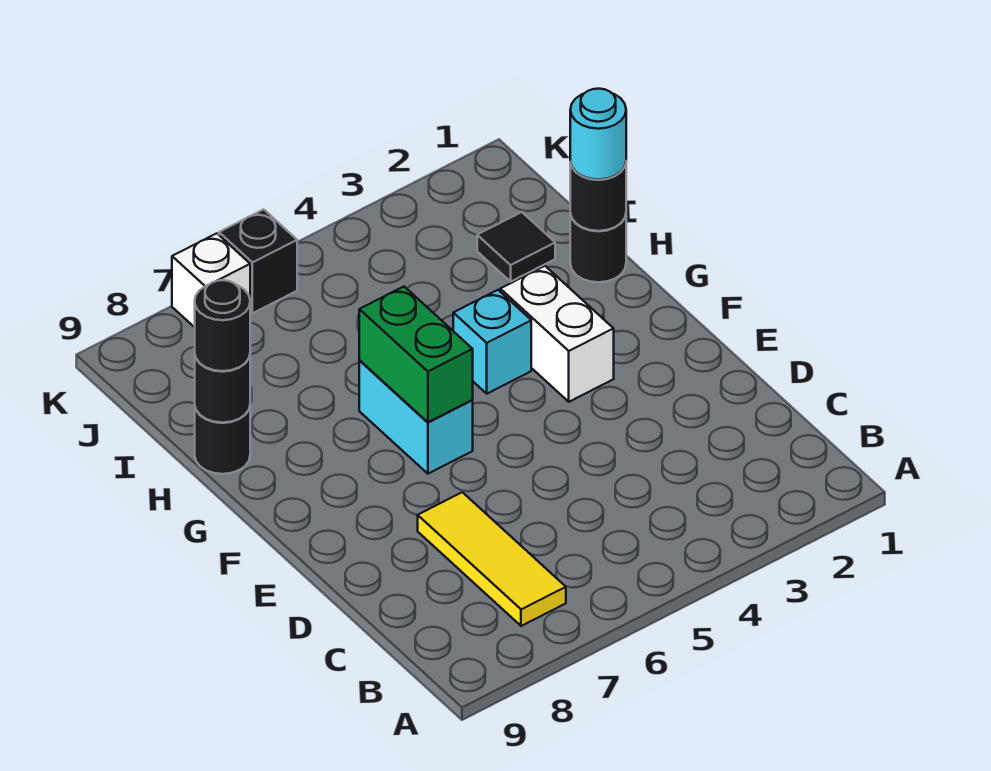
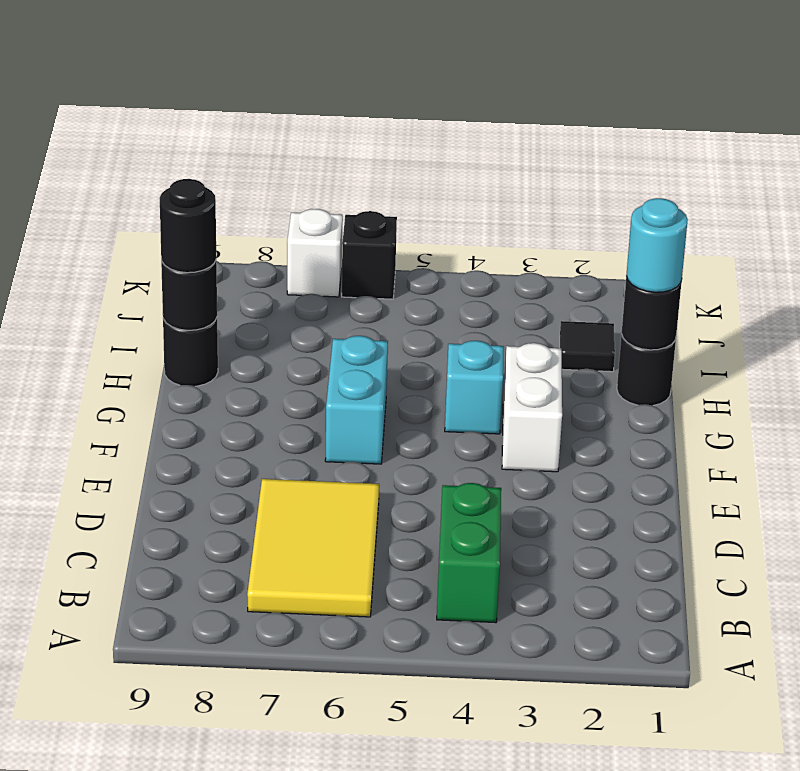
yellow tile B7:D7 level 1 -> yellow tile B6:D7 level 1
green brick F6:G6 level 2 -> green brick B4:C4 level 1

